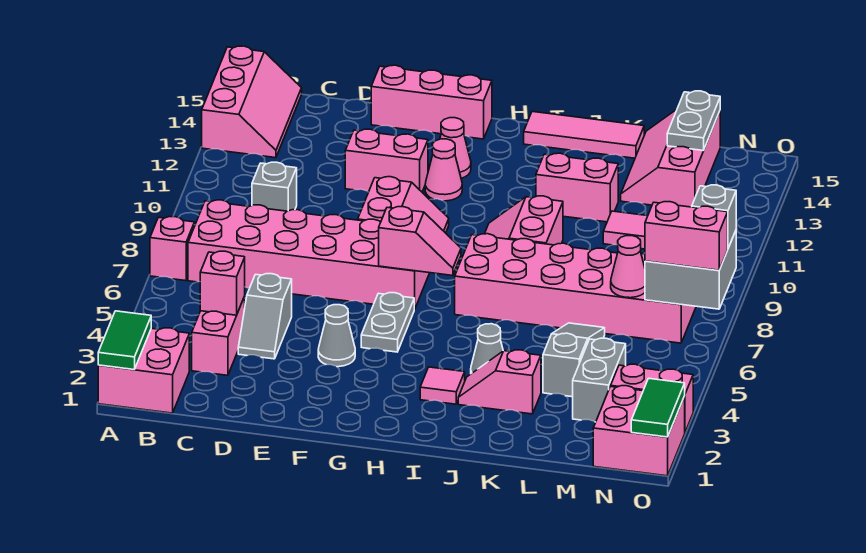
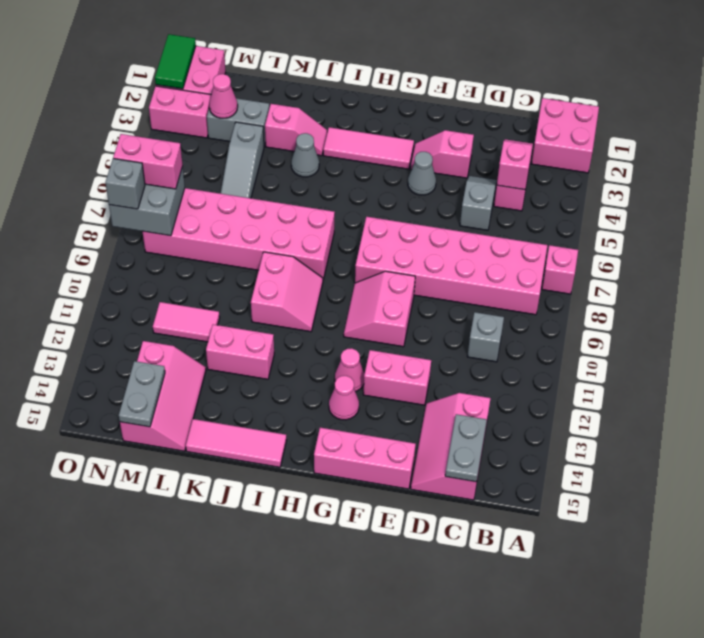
green tile A1:A2 level 2 -> none
pink slope A13:B15 level 1 top A -> pink slope C13:D15 level 1 top C
grey plate G5:G6 level 1 -> grey plate C14:C15 level 2
pink slope G7:H7 level 2 top G -> pink slope E3:F3 level 1 top E
pink tile I3 level 1 -> pink tile G3:I3 level 1
grey brick M3:M4 level 1 -> grey brick L3:M3 level 1
pink cone M7 level 2 -> pink cone M3 level 2

